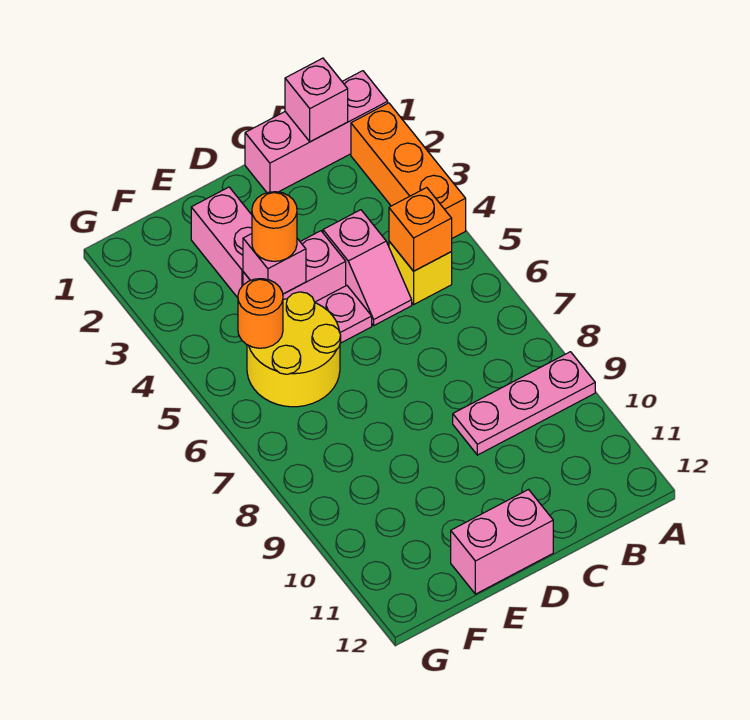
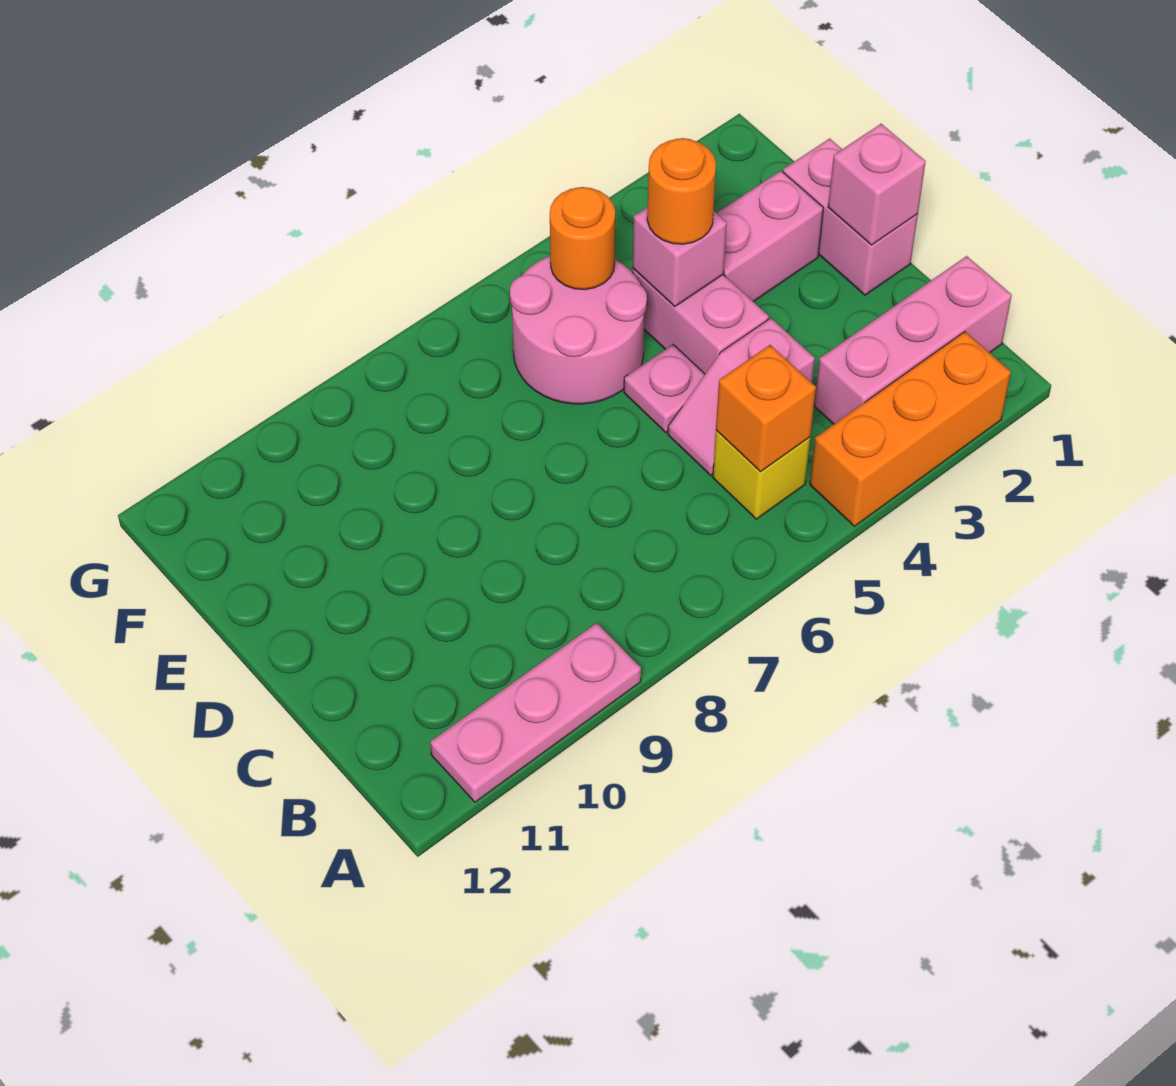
pink brick A1:C1 level 1 -> pink brick B1:B3 level 1
pink plate A9:C9 level 1 -> pink plate A9:A11 level 1
pink brick B1 level 2 -> pink brick D1 level 2
pink brick D12:E12 level 1 -> pink brick D1:E1 level 1
yellow round brick E5:F6 level 1 -> pink round brick E5:F6 level 1

